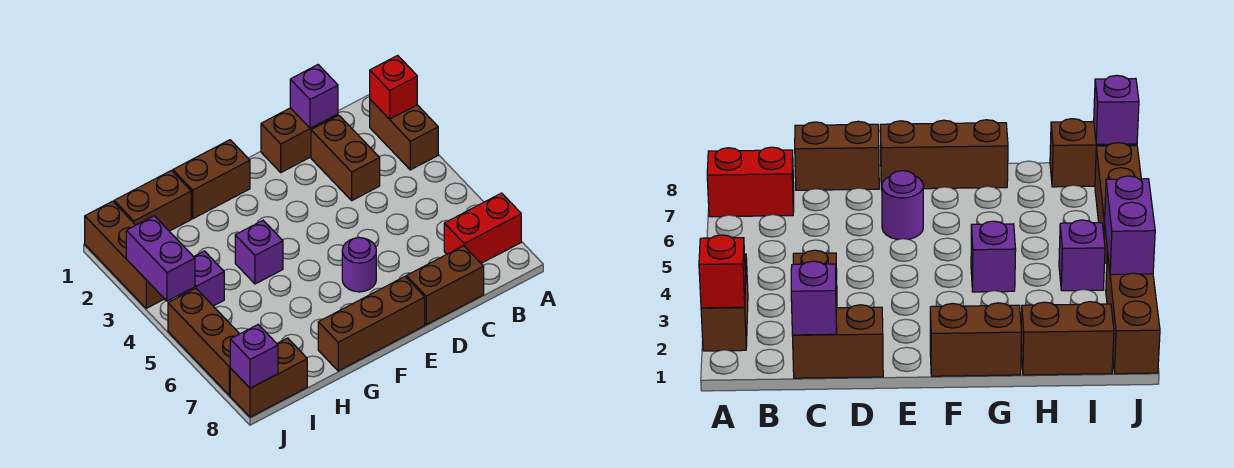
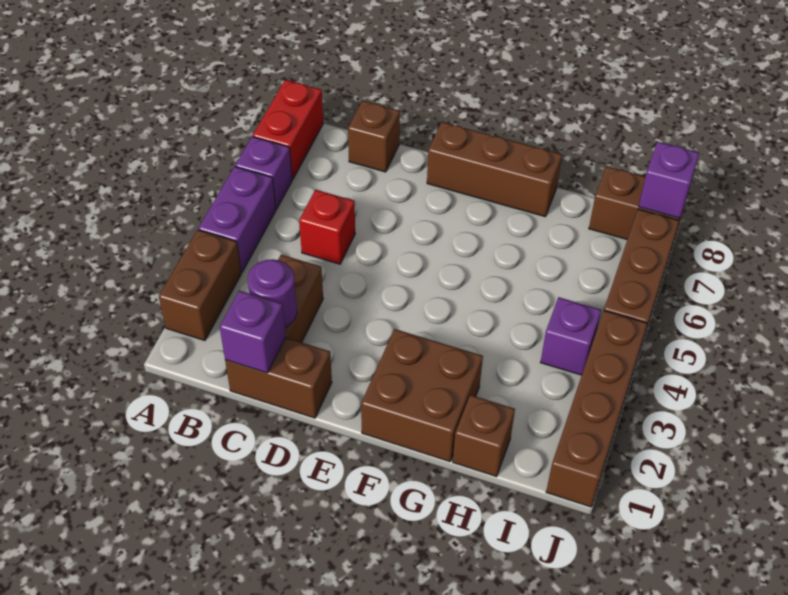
red brick A2 level 2 -> red brick C5 level 1
red brick A7:B7 level 1 -> red brick A7:A8 level 1
brown brick C8:D8 level 1 -> brown brick C8 level 1
purple round brick E6 level 1 -> purple round brick C2 level 2
brown brick F1:G1 level 1 -> brown brick F1:G2 level 1
purple brick G4 level 1 -> purple brick A6 level 1
brown brick H1:I1 level 1 -> brown brick H1 level 1
brown brick J1:J3 level 1 -> brown brick J1:J4 level 1
purple brick J3:J4 level 2 -> purple brick A4:A5 level 1

